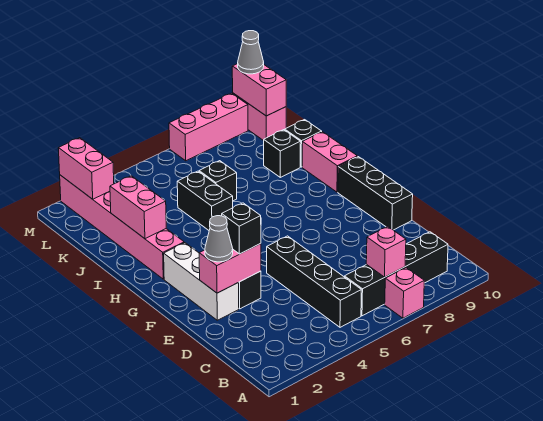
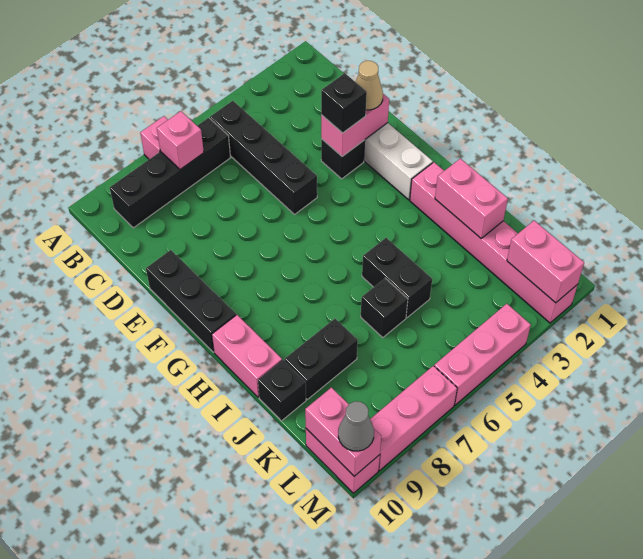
grey cone E2 level 3 -> tan cone E2 level 3
black brick J9 level 1 -> black brick J8:J9 level 1
none -> pink brick M4:M6 level 1

